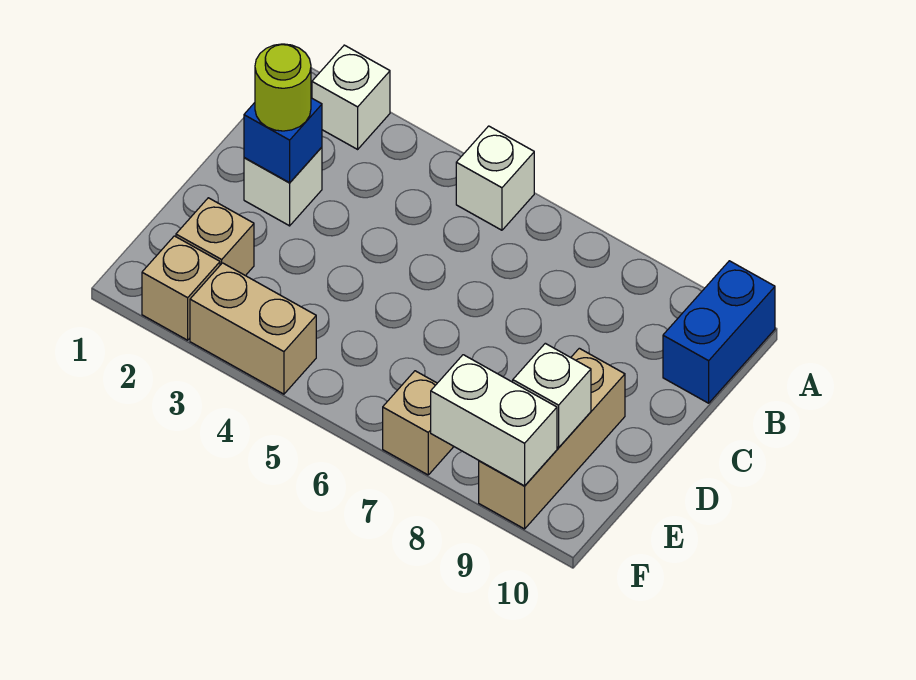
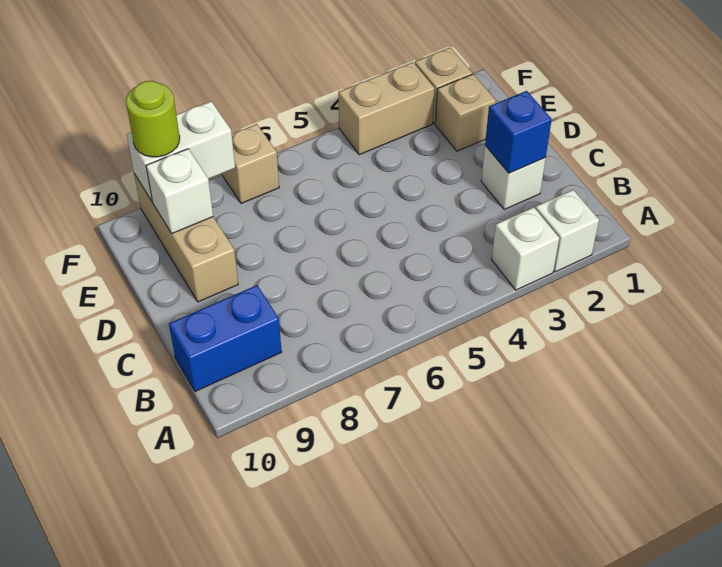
white brick A5 level 1 -> white brick A3 level 1
blue brick A10:B10 level 1 -> blue brick B9:B10 level 1
lime round brick C2 level 3 -> lime round brick F9 level 3

